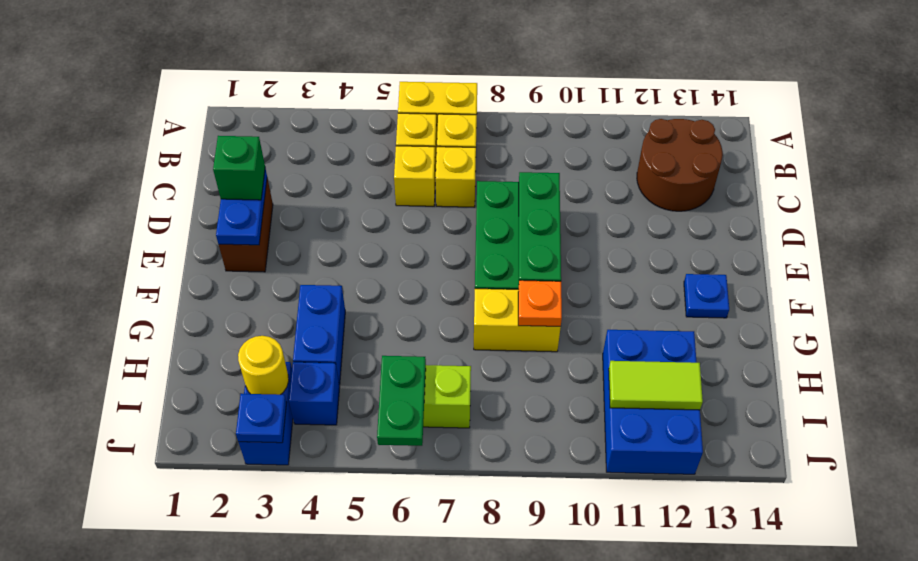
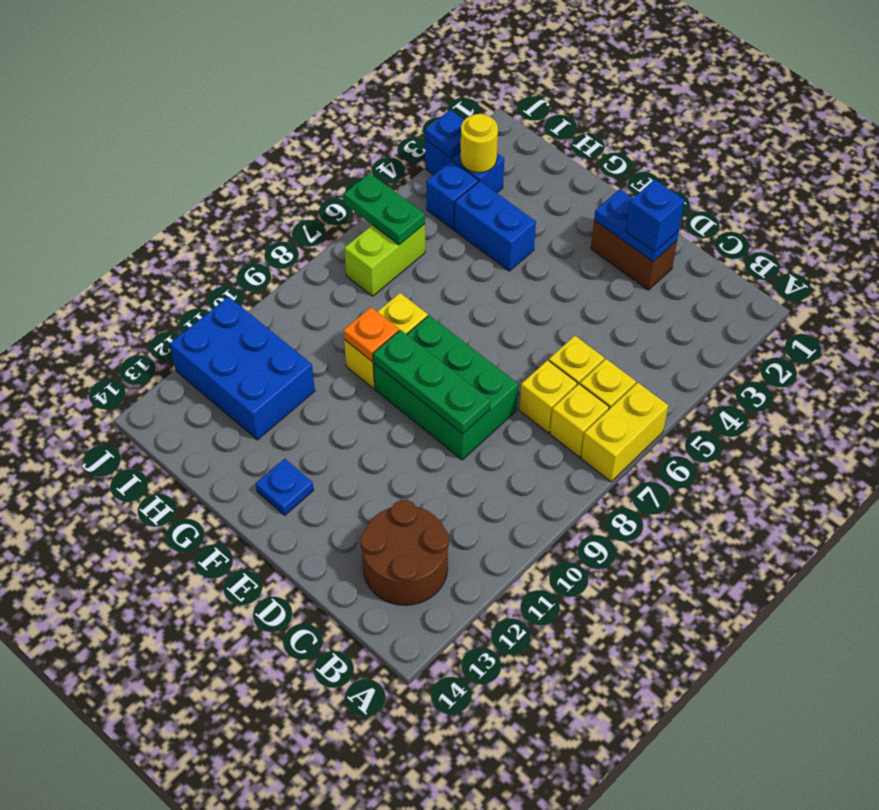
green brick D2 level 3 -> blue brick D2 level 3
lime tile I11:I12 level 2 -> none

